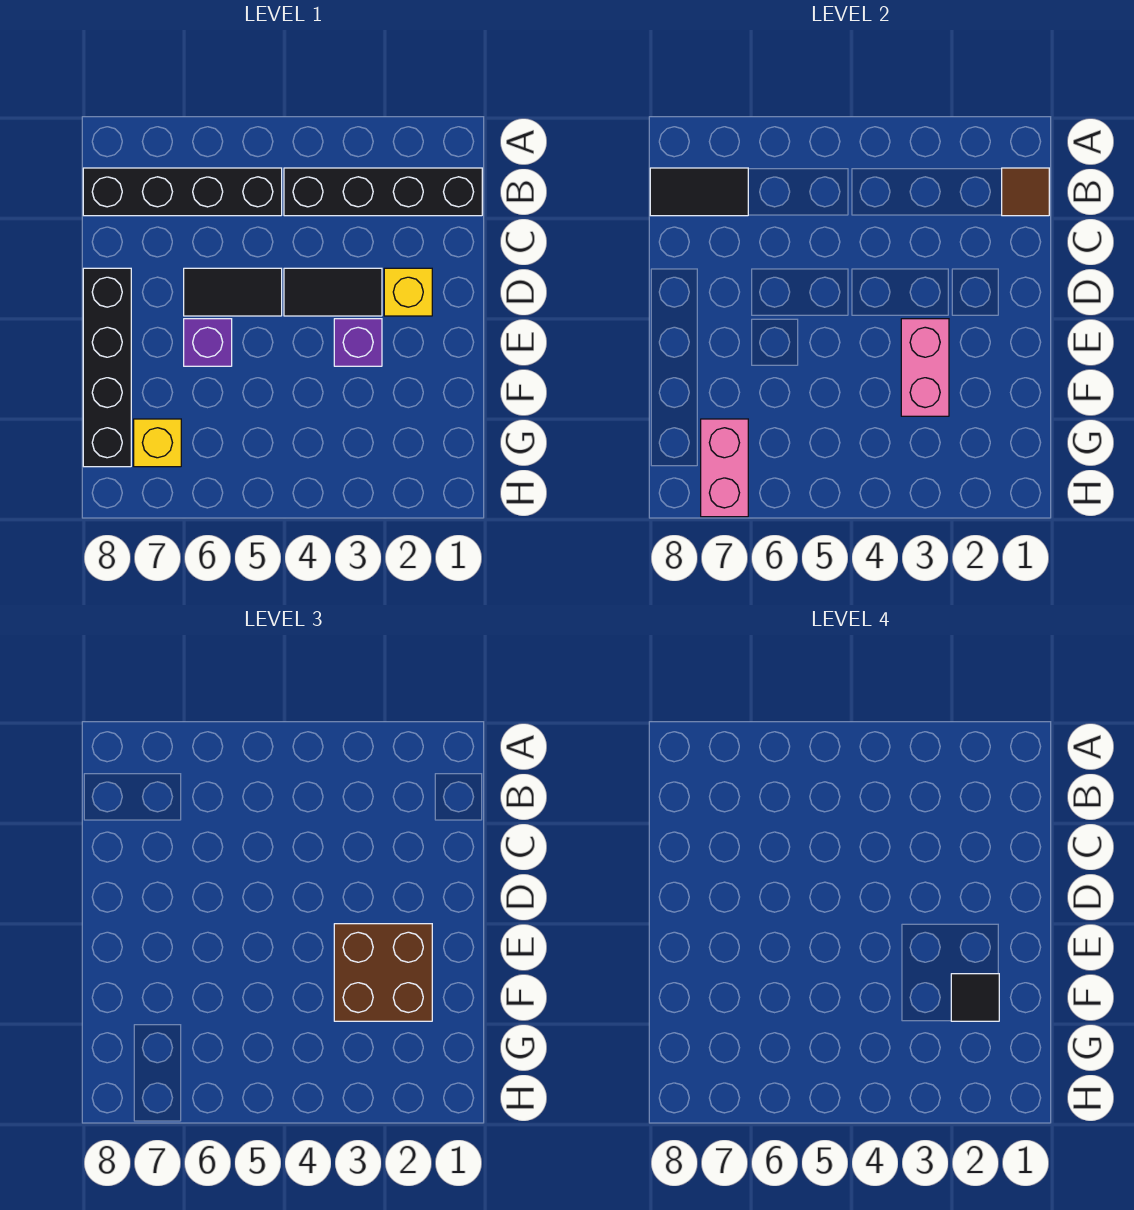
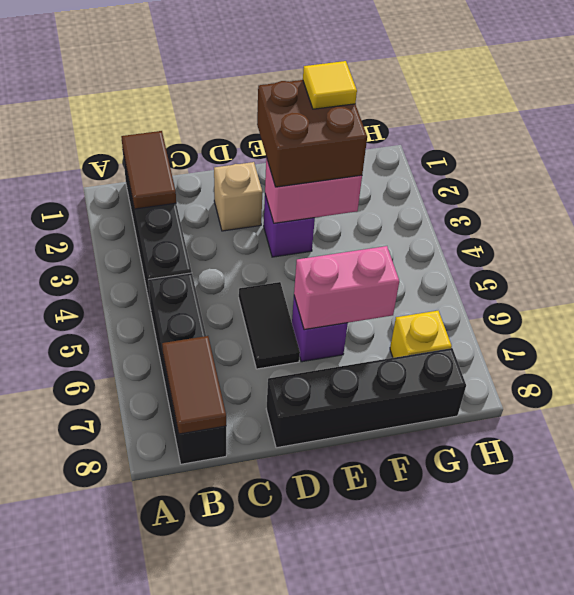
brown tile B1 level 2 -> brown tile B1:B2 level 2
black tile B7:B8 level 2 -> brown tile B7:B8 level 2
yellow brick D2 level 1 -> tan brick D2 level 1
black tile D3:D4 level 1 -> none
black tile F2 level 4 -> yellow tile F2 level 4
pink brick G7:H7 level 2 -> pink brick E6:F6 level 2

